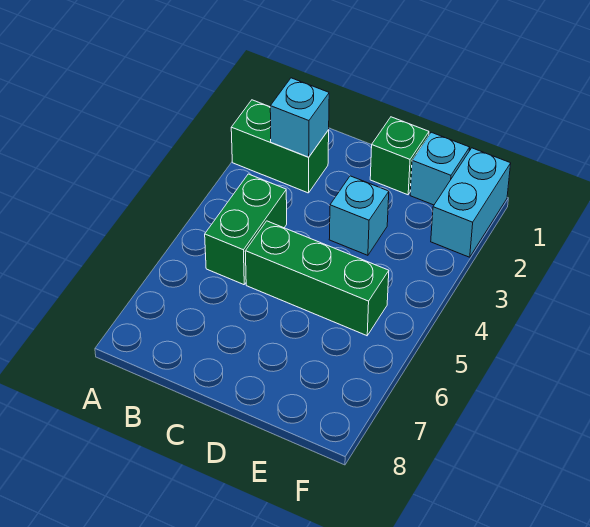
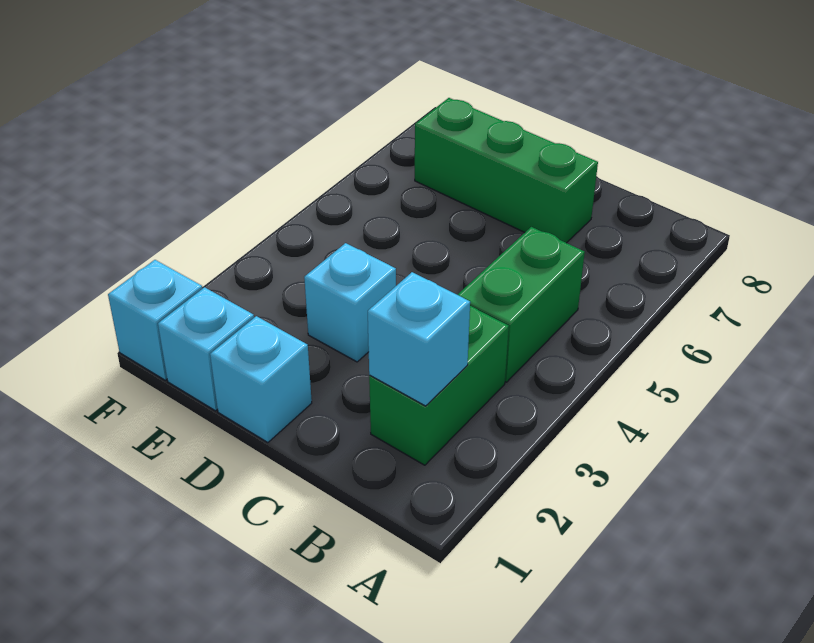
green brick A2:B2 level 1 -> green brick B2:B3 level 1
green brick C5:E5 level 1 -> green brick C7:E7 level 1
green brick D1 level 1 -> cyan brick D1 level 1
cyan brick F1:F2 level 1 -> cyan brick F1 level 1

